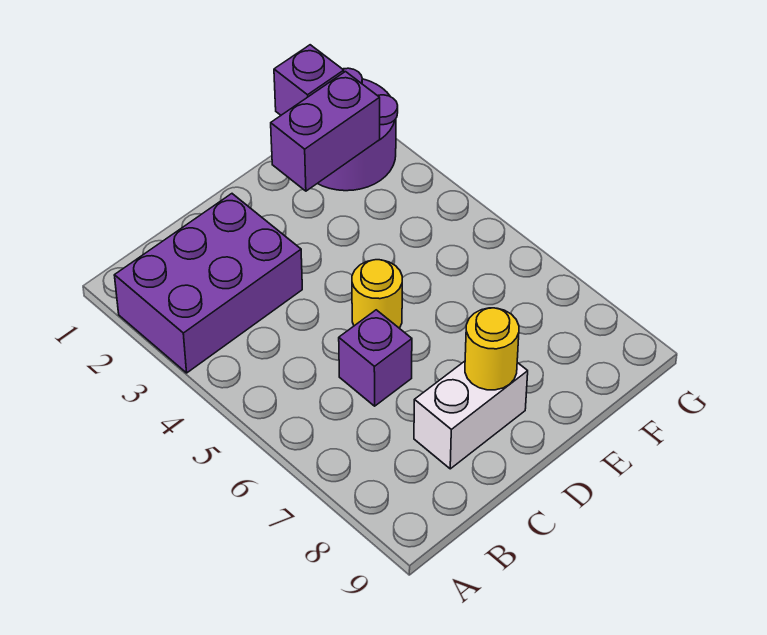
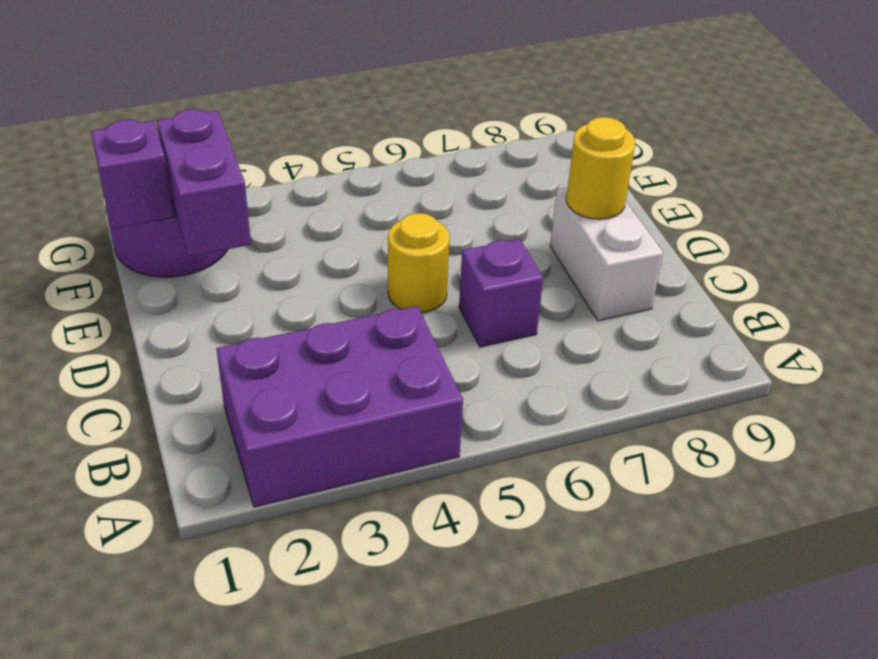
purple brick A2:C3 level 1 -> purple brick A2:B4 level 1

